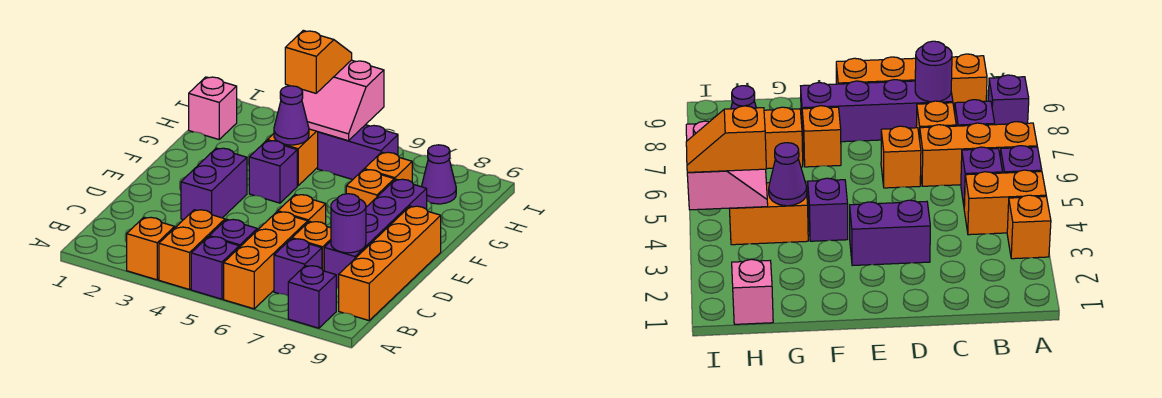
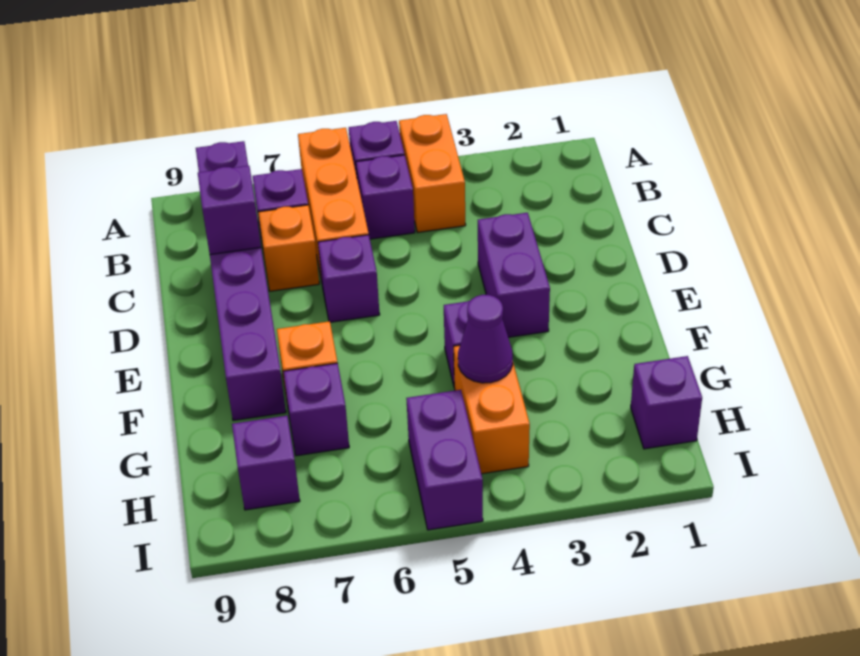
orange brick A3 level 1 -> none
orange brick B9:E9 level 1 -> none
purple round brick C8 level 2 -> purple brick C8 level 2
orange brick D6 level 1 -> purple brick D6 level 1
orange brick G7 level 1 -> purple brick G7 level 1
pink brick H1 level 1 -> purple brick H1 level 1
pink slope H4:I5 level 2 top I -> none
orange slope H4:I4 level 3 top H -> none
purple brick H5:H6 level 1 -> purple brick H5:I5 level 1
purple cone H8 level 1 -> purple brick H8 level 1

